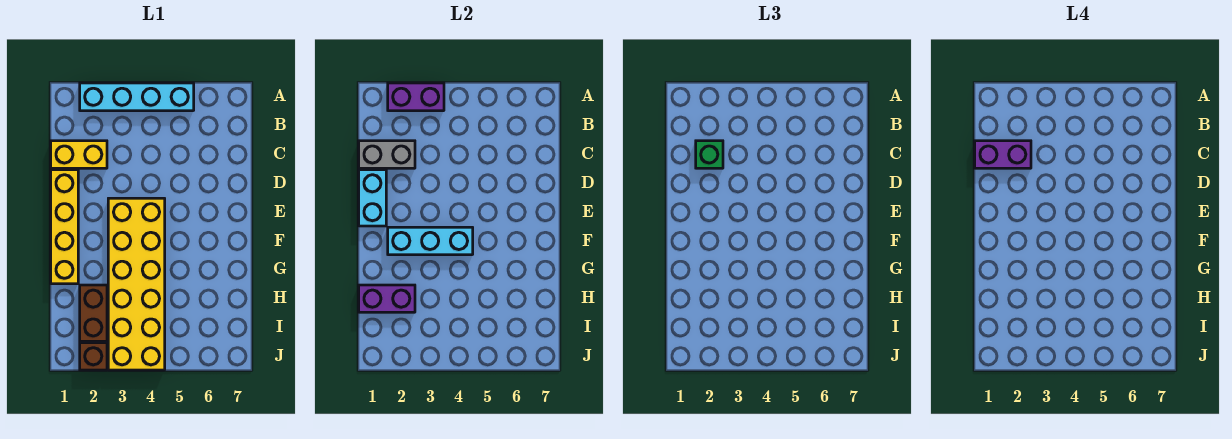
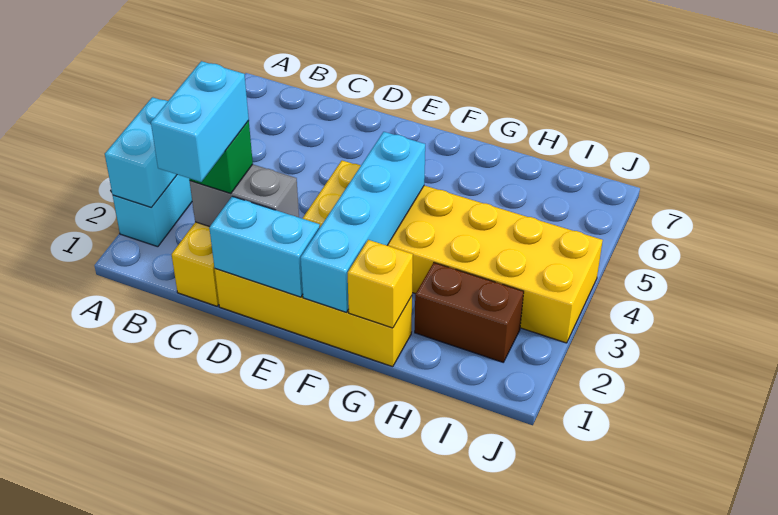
purple brick A2:A3 level 2 -> cyan brick A2:A3 level 2
grey brick C1:C2 level 2 -> grey brick C2:D2 level 2
purple brick C1:C2 level 4 -> cyan brick C1:C2 level 4
cyan brick F2:F4 level 2 -> cyan brick F1:F4 level 2
none -> yellow brick G1 level 2
purple brick H1:H2 level 2 -> none
brown brick J2 level 1 -> none

